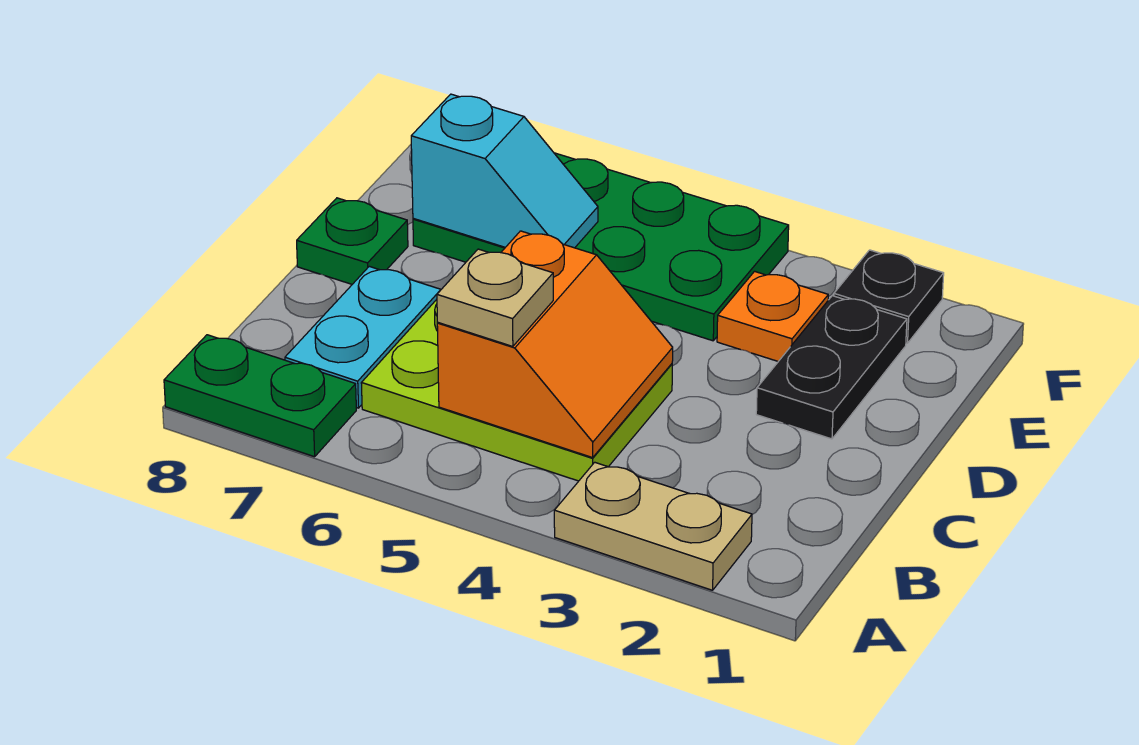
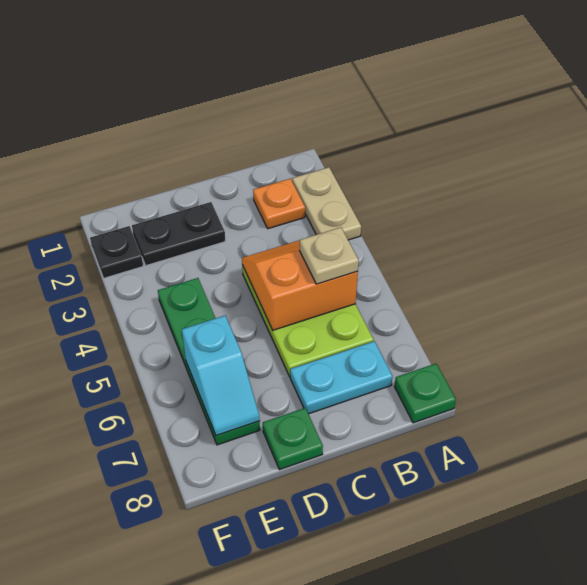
green plate A7:A8 level 1 -> green plate A8 level 1
orange plate E3 level 1 -> orange plate B2 level 1
green plate E4:F7 level 1 -> green plate E4:E7 level 1
cyan slope E6:E7 level 2 top 7 -> cyan slope E6:E7 level 2 top 6

